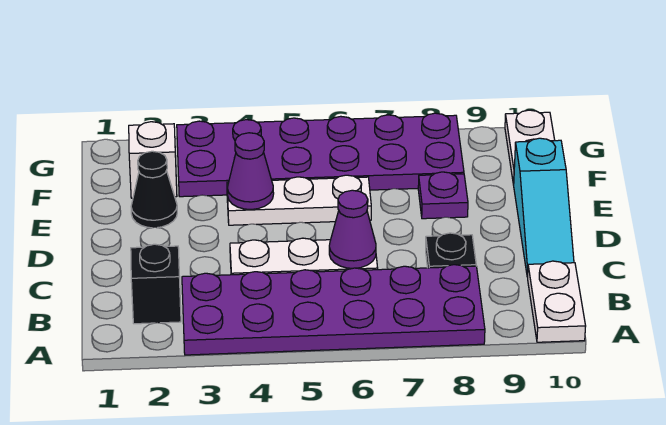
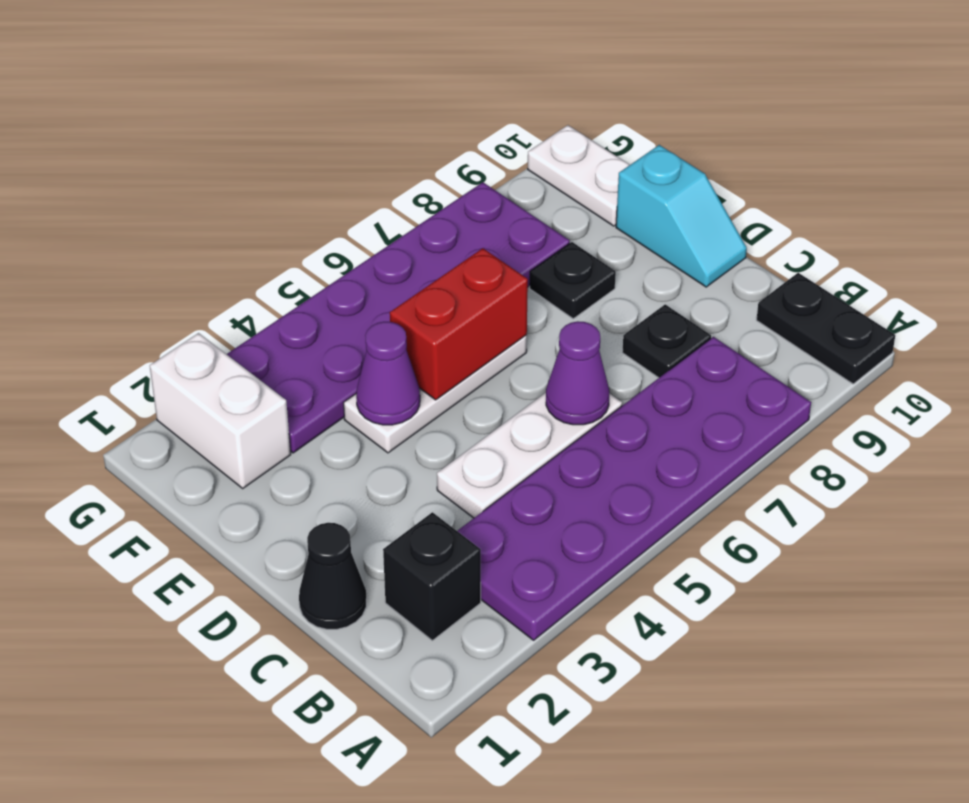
white plate A10:B10 level 1 -> black plate A10:B10 level 1
cyan slope C10:E10 level 1 top E -> cyan slope D10:E10 level 1 top E
black cone E2 level 1 -> black cone C1 level 1
none -> red brick E5:E6 level 2
purple plate E8 level 1 -> black plate E8 level 1
white brick F2 level 1 -> white brick F2:G2 level 1

